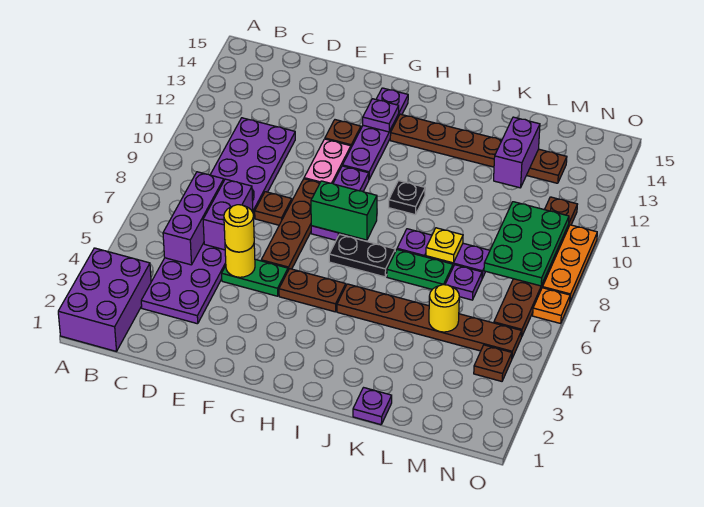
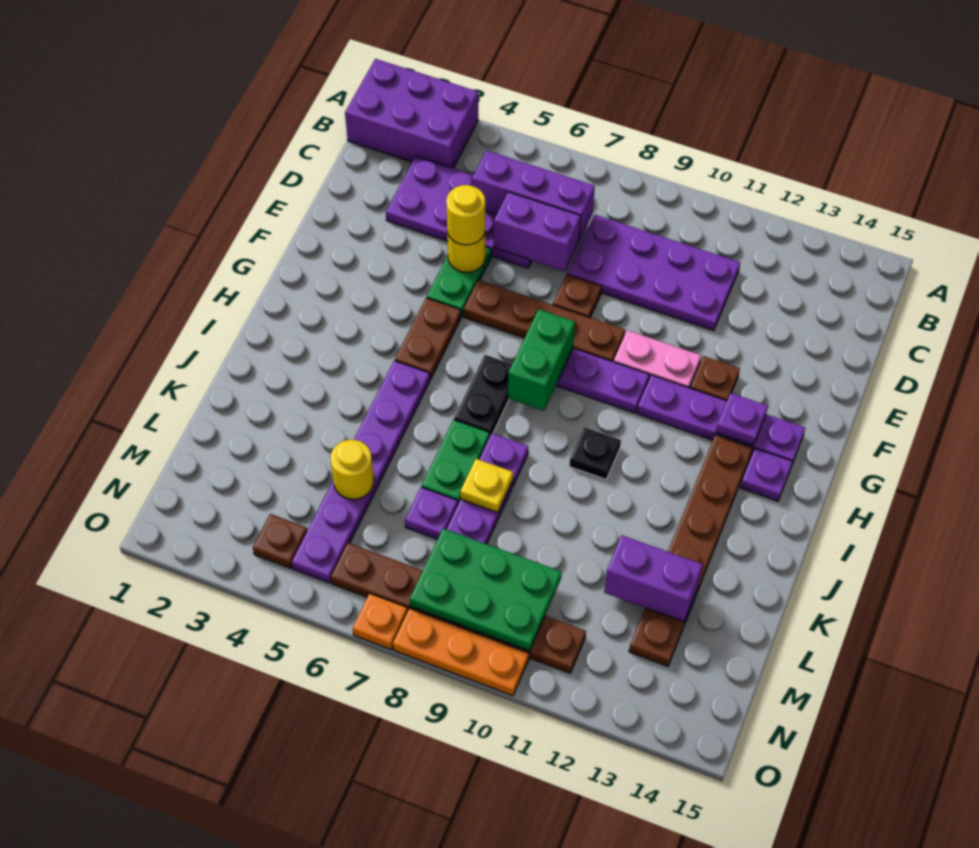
brown plate I5:N5 level 1 -> purple plate I5:N5 level 1
purple plate K1 level 1 -> purple plate H14 level 1

